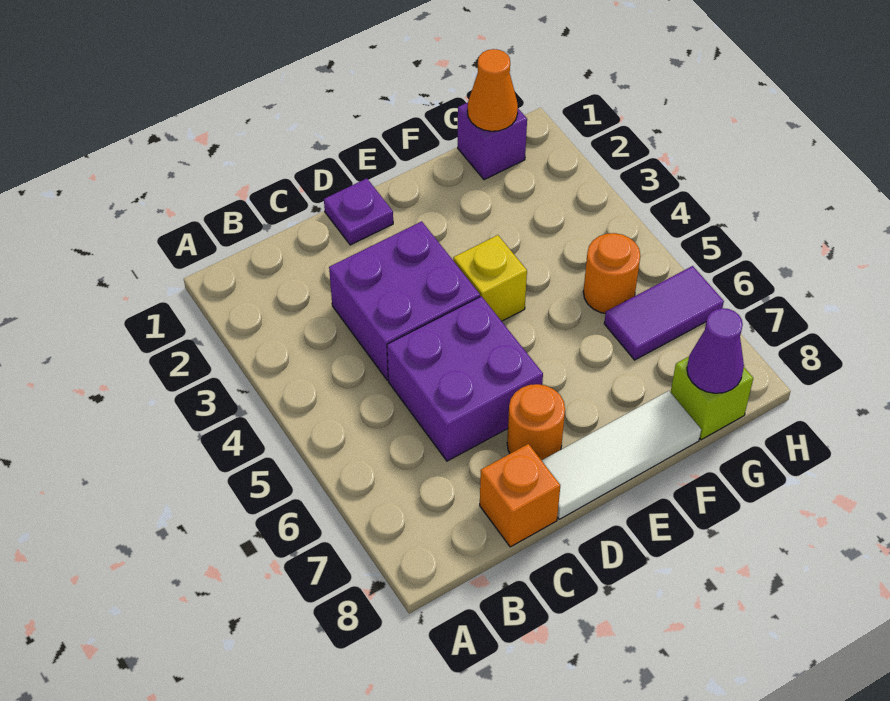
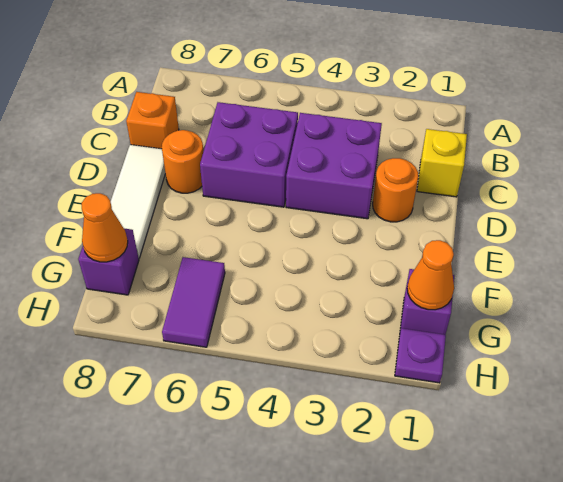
purple plate D1 level 1 -> purple plate H1 level 1
yellow brick E4 level 1 -> yellow brick C1 level 1
orange round brick G5 level 1 -> orange round brick D2 level 1
lime brick G8 level 1 -> purple brick G8 level 1
purple cone G8 level 2 -> orange cone G8 level 2

